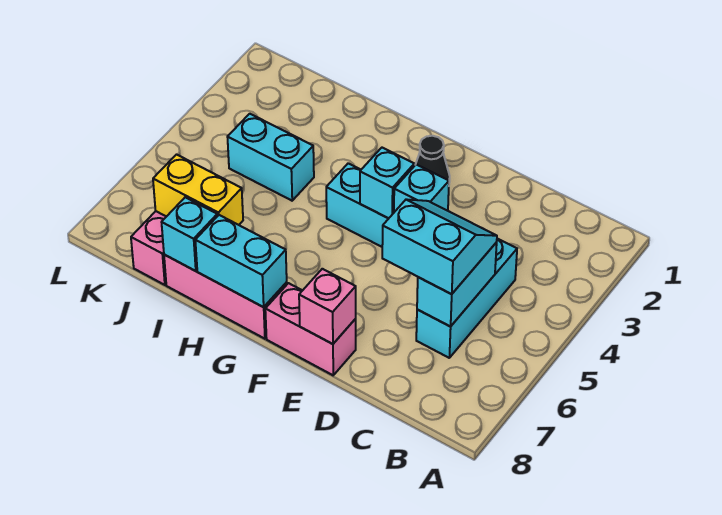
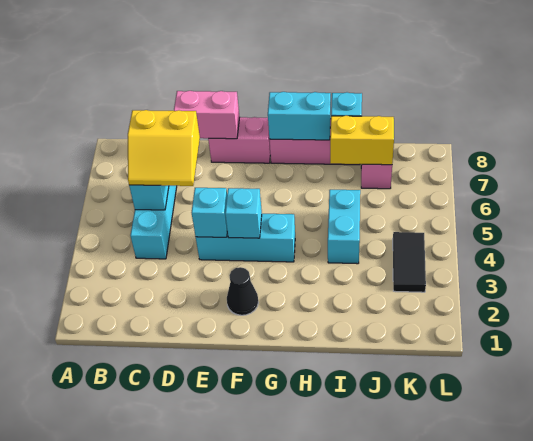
cyan slope C5:D6 level 3 top 6 -> yellow slope C5:D6 level 3 top 6
pink brick E8 level 2 -> pink brick D8:E8 level 2
cyan brick I4:J4 level 1 -> cyan brick I4:I5 level 1
none -> black tile K3:K4 level 1

